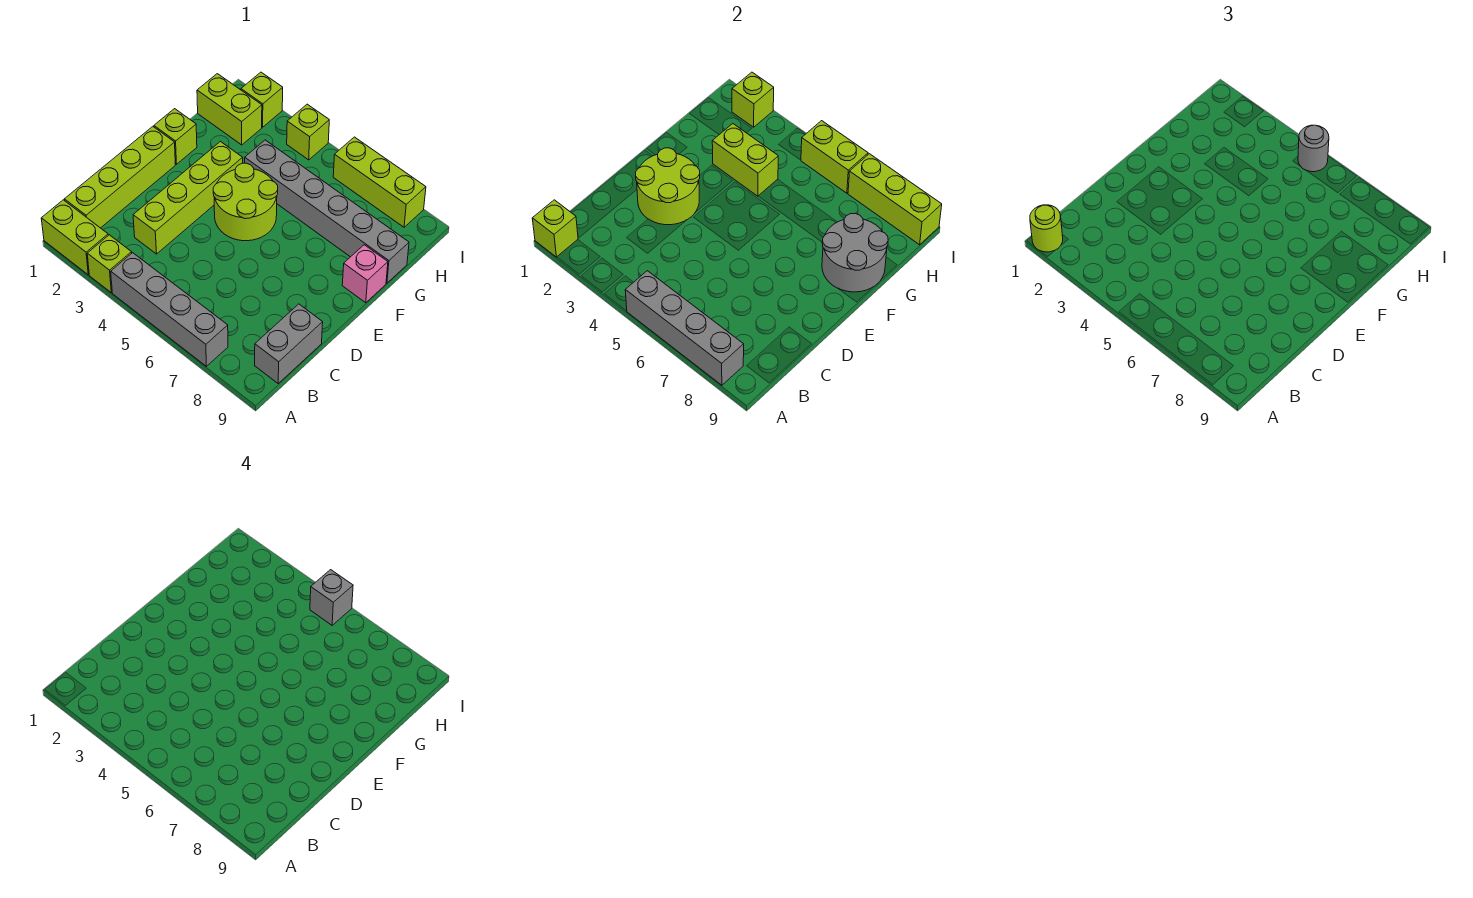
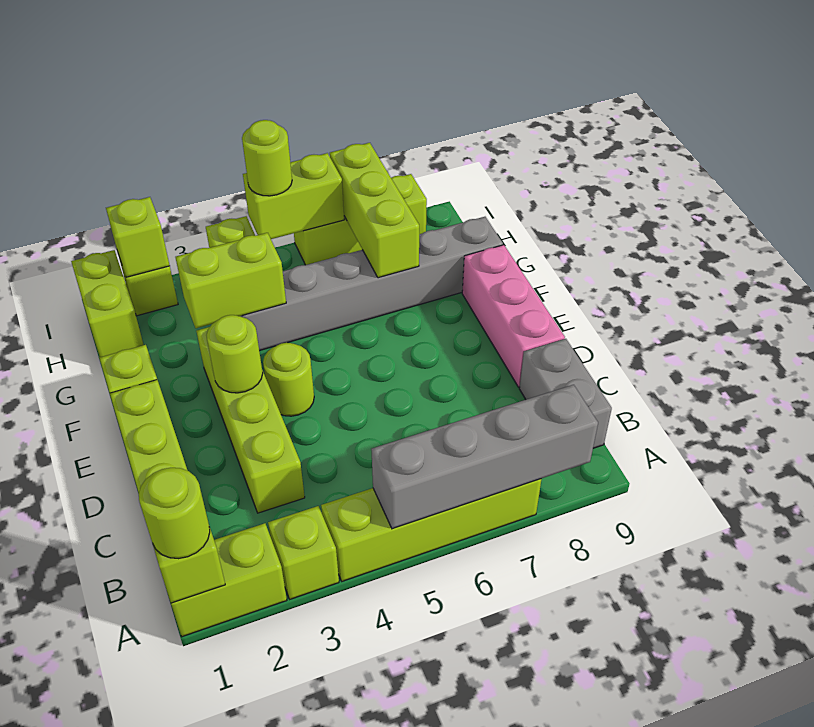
grey brick A4:A7 level 1 -> lime brick A4:A7 level 1
lime round brick D2:E3 level 2 -> lime round brick E3 level 2
lime round brick E4:F5 level 1 -> lime round brick E4 level 1
grey round brick F8:G9 level 2 -> none
pink brick F9 level 1 -> pink brick D9:F9 level 1
lime brick H1:H2 level 1 -> lime brick H1:I1 level 1
grey round brick I5 level 3 -> lime round brick I5 level 3
grey brick I5 level 4 -> none
lime brick I7:I9 level 2 -> lime brick G7:I7 level 2

